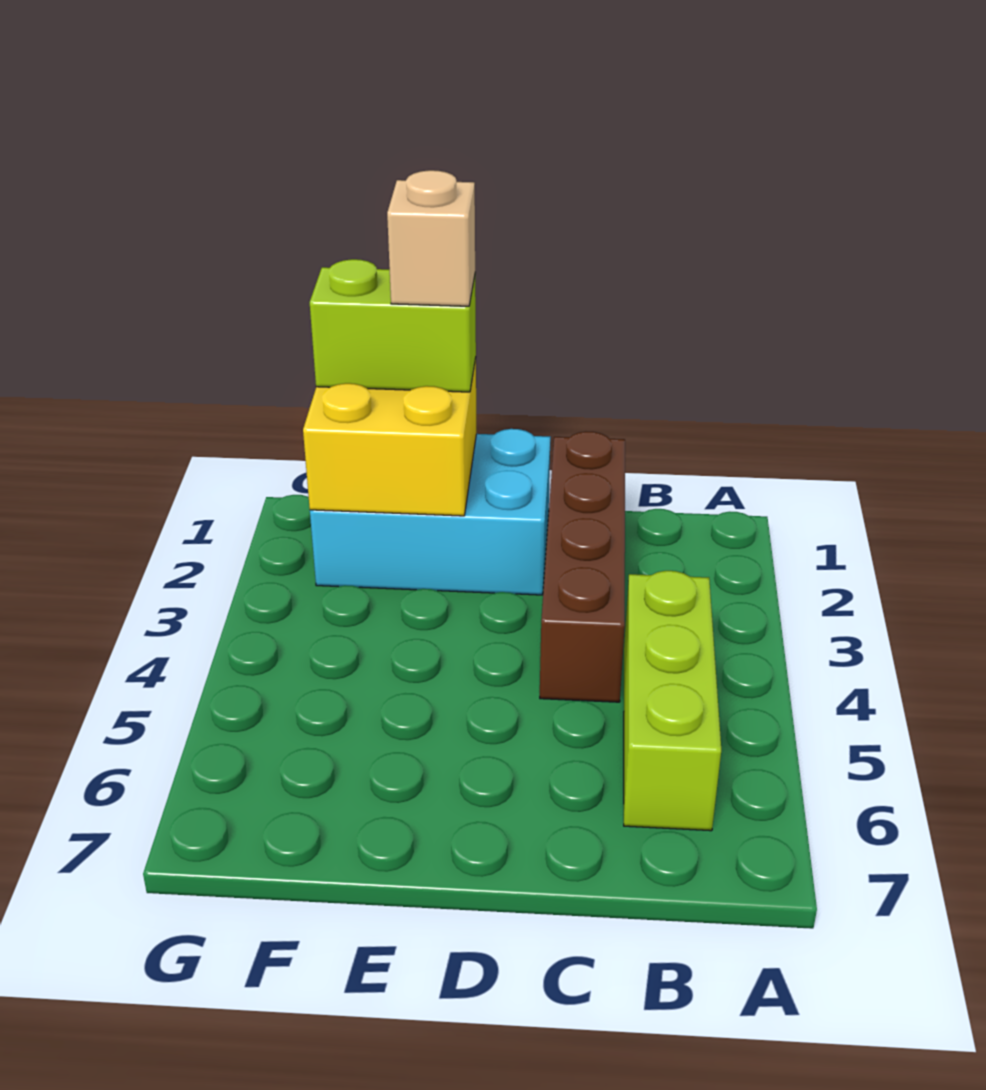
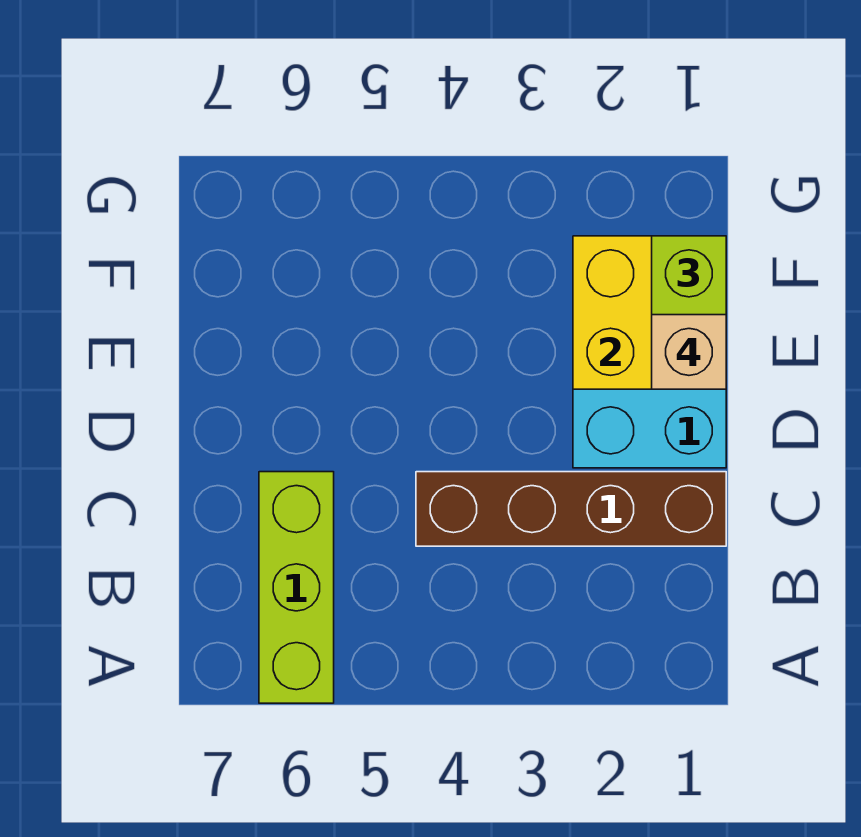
lime brick B4:B6 level 1 -> lime brick A6:C6 level 1

